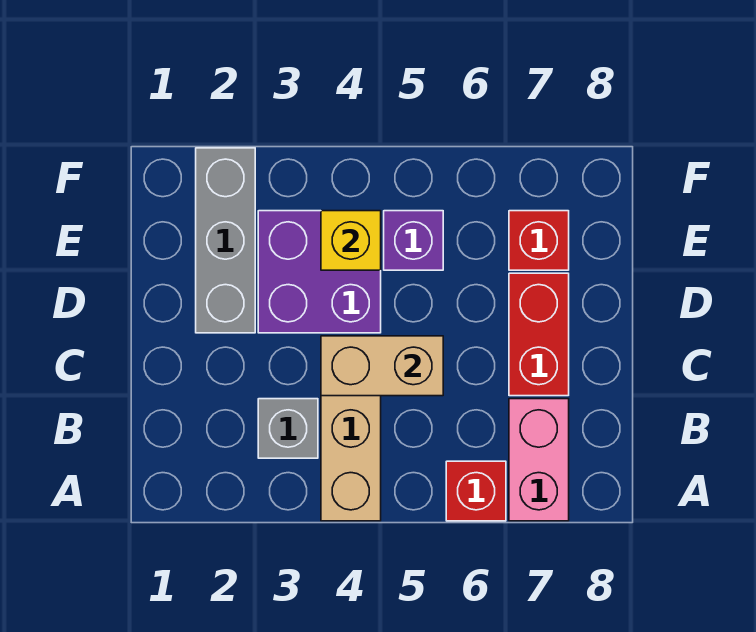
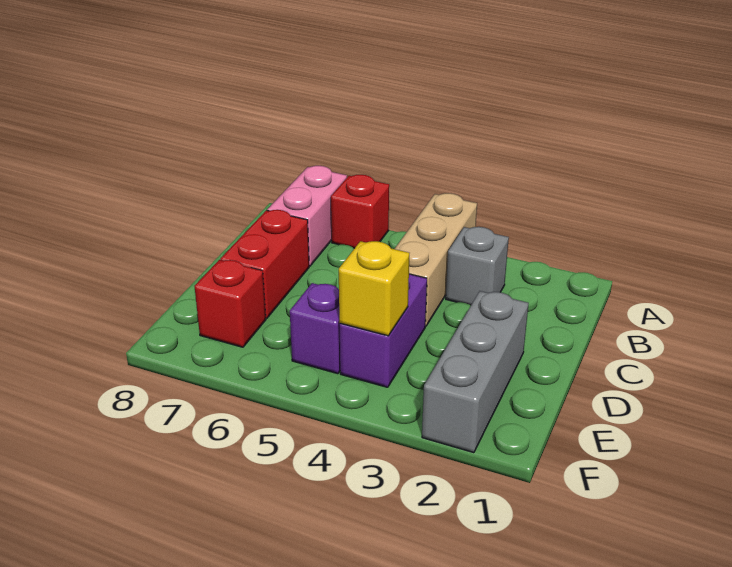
tan brick C4:C5 level 2 -> none
purple brick D3:E4 level 1 -> purple brick D4:E4 level 1

